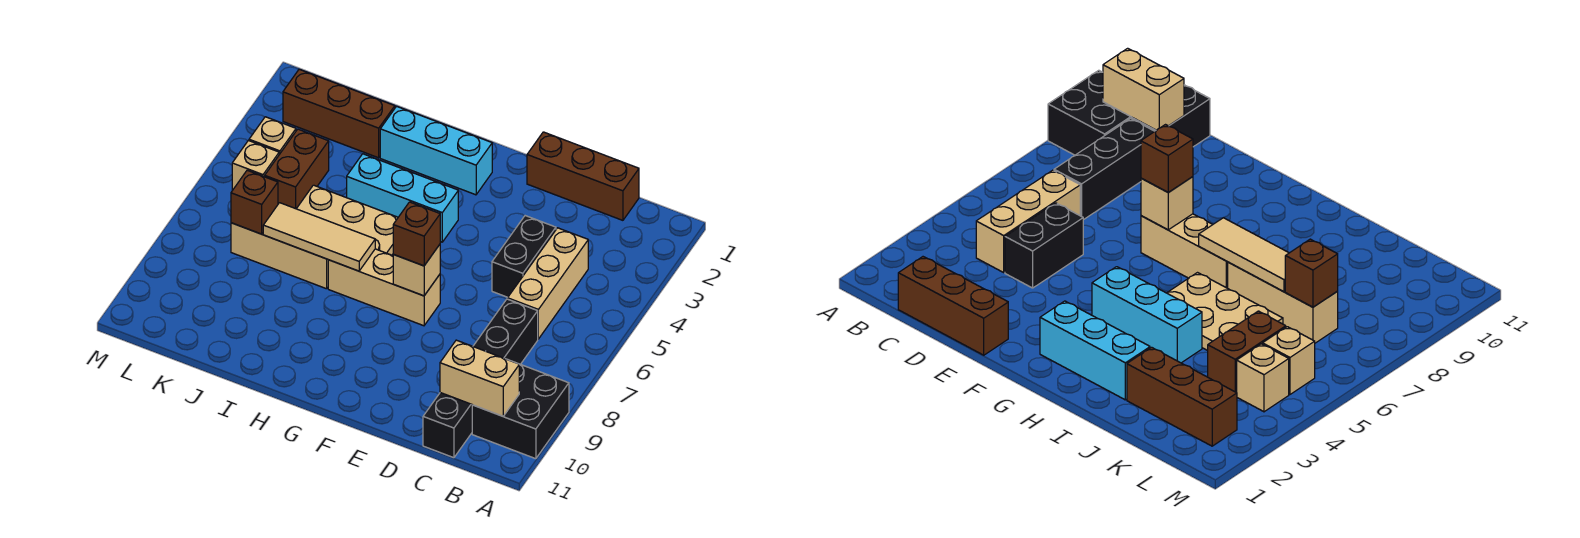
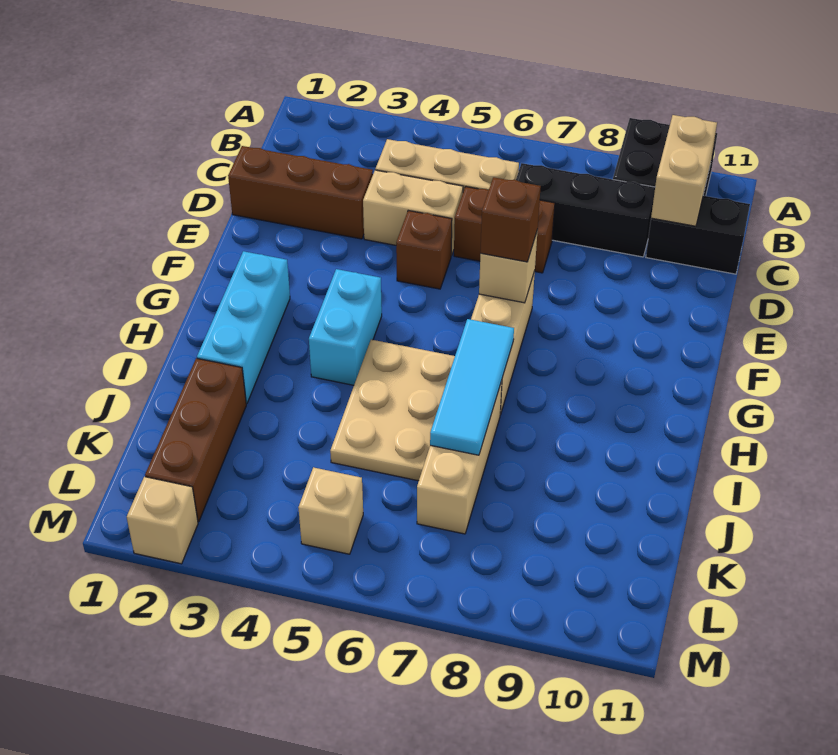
brown brick C1:E1 level 1 -> brown brick D1:D3 level 1
black brick D4:D5 level 1 -> tan brick D4:D5 level 1
cyan brick G4:I4 level 1 -> cyan brick G4:H4 level 1
tan tile H7:J7 level 2 -> cyan tile H7:J7 level 2
brown brick K4:K5 level 1 -> brown brick D6:D7 level 1
brown brick K7 level 2 -> brown brick E5 level 1
tan brick L4 level 1 -> tan brick M2 level 1

